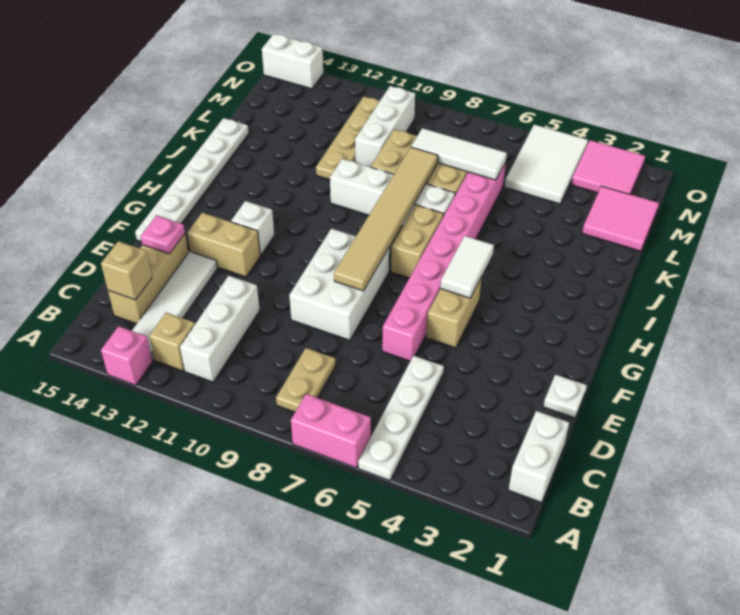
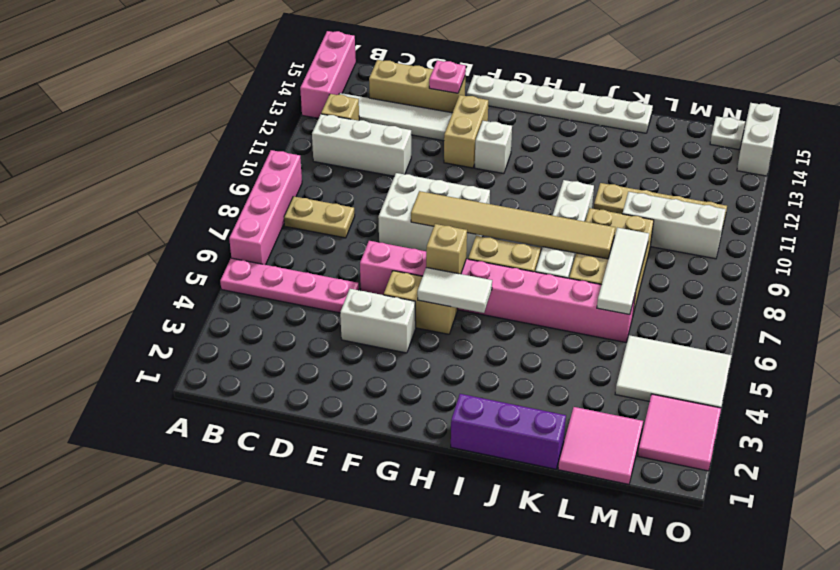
white plate A5:D5 level 1 -> pink plate A5:D5 level 1
pink brick A6:A7 level 1 -> pink brick A6:A9 level 1
pink brick A13 level 1 -> pink brick A13:A15 level 1
white brick B1:C1 level 1 -> white brick E4:F4 level 1
tan brick C14 level 2 -> tan brick G6 level 2
white plate E1 level 1 -> white plate N15 level 1
none -> purple brick I1:K1 level 1

